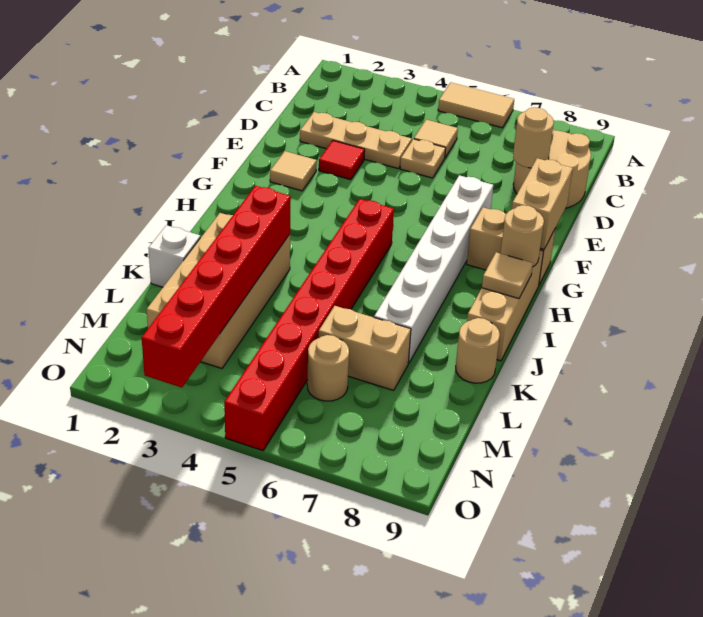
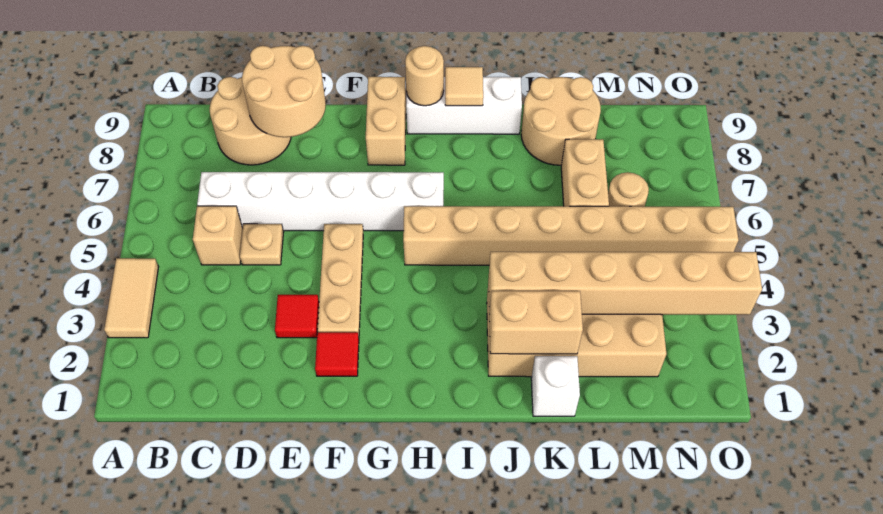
tan tile A5:A6 level 1 -> tan tile A3:A4 level 1
tan tile C5 level 1 -> tan brick C5 level 1
tan plate D2:D4 level 1 -> tan plate F3:F5 level 1
tan round brick D8 level 2 -> tan round brick D8:E9 level 2
tan tile F2 level 1 -> red tile F2 level 1
white brick F7:K7 level 1 -> white brick C6:H6 level 1
tan brick F9:G9 level 2 -> tan brick J2:K2 level 2
red brick H5:O5 level 1 -> tan brick H5:O5 level 1
tan brick H9:J9 level 1 -> white brick H9:J9 level 1
red brick J3:O3 level 2 -> tan brick J3:O3 level 2
tan round brick K9 level 1 -> tan round brick K8:L9 level 1

